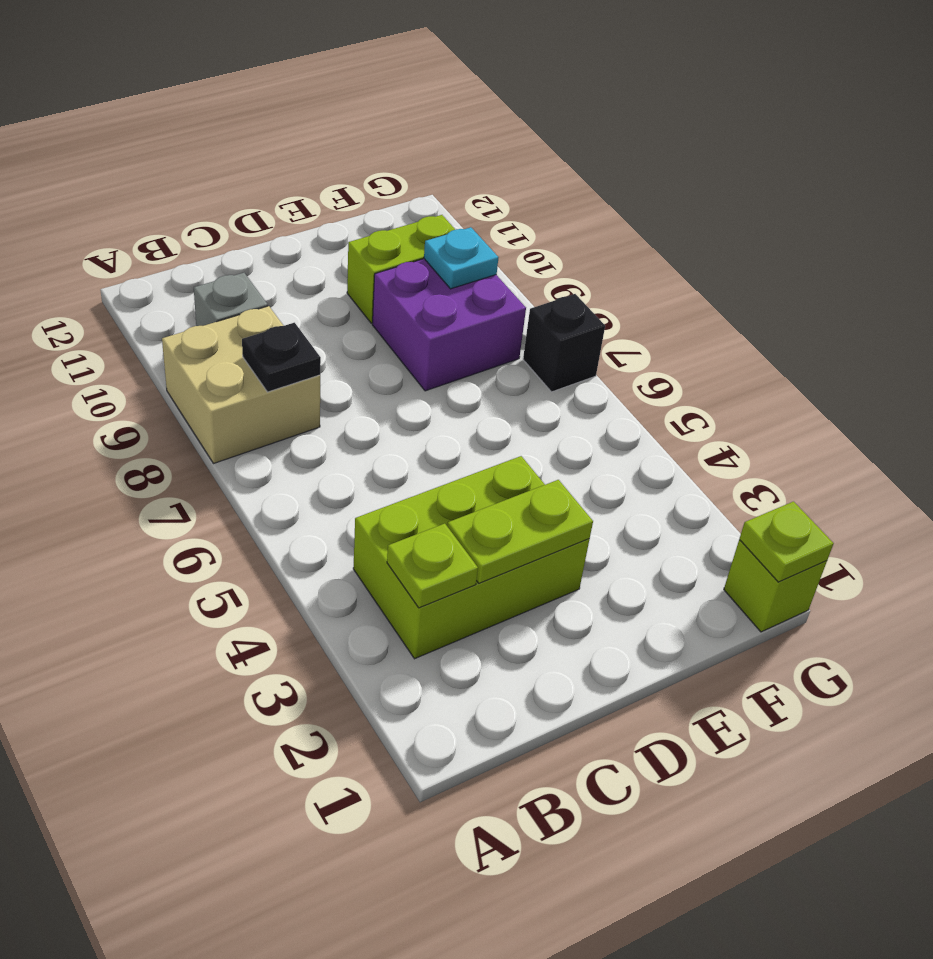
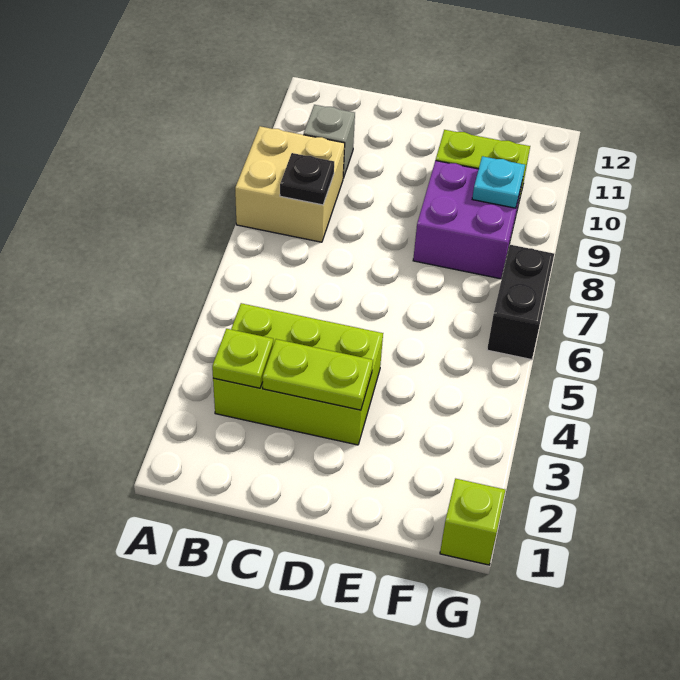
lime plate G1 level 2 -> none
black brick G7 level 1 -> black brick G6:G7 level 1

